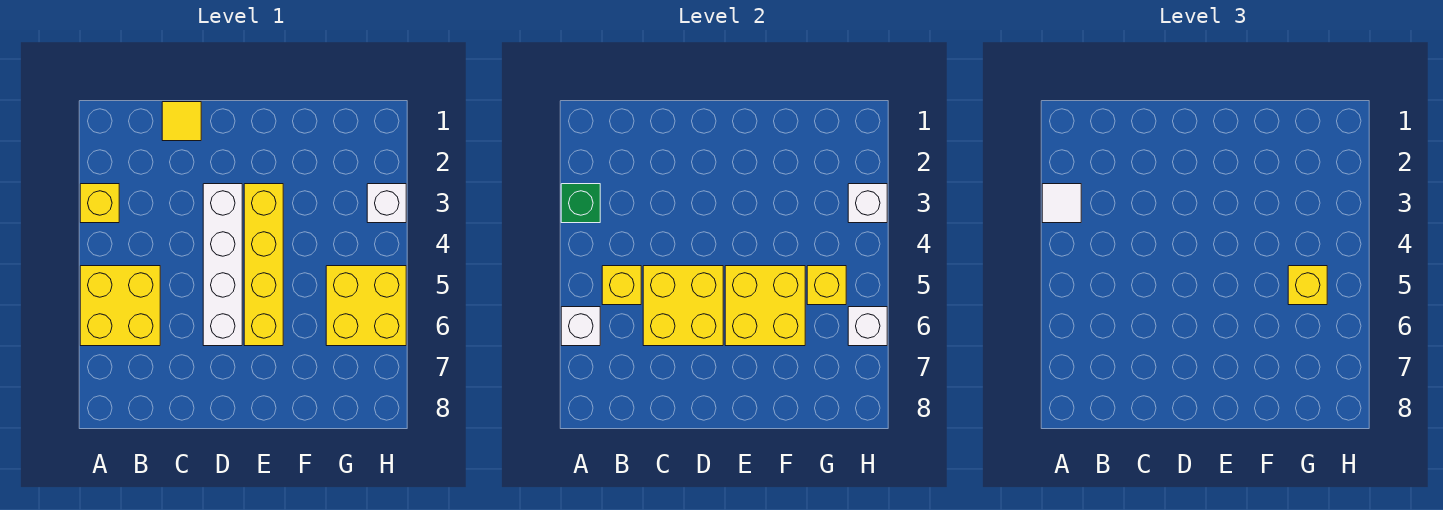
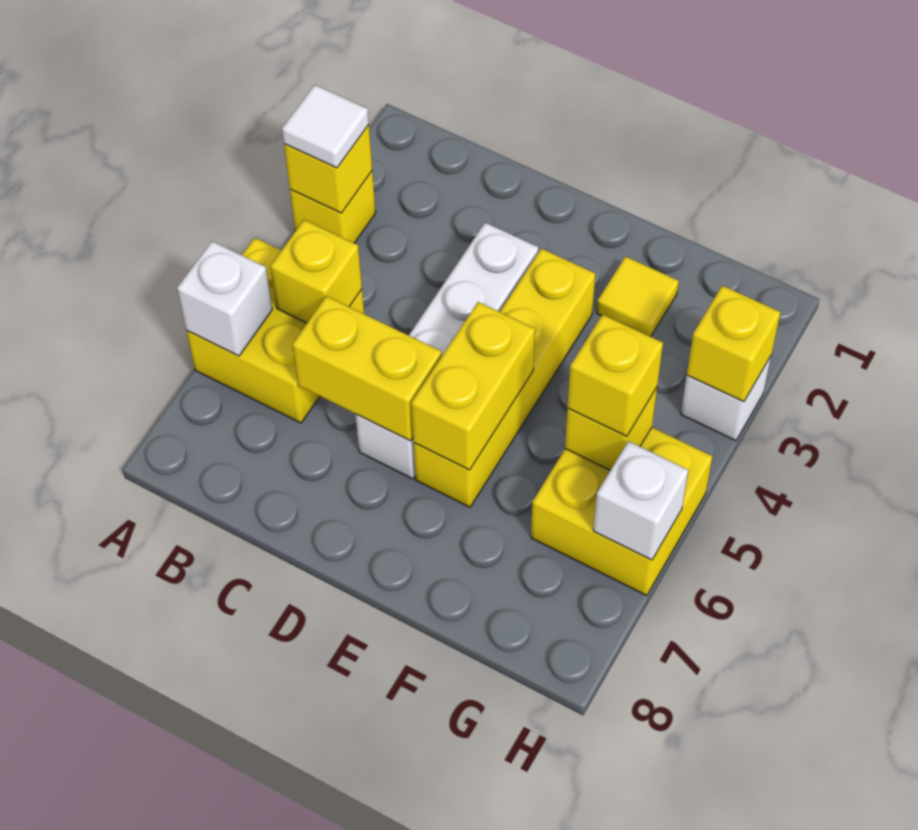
green brick A3 level 2 -> yellow brick A3 level 2
yellow tile C1 level 1 -> yellow tile F2 level 1
yellow brick C5:D6 level 2 -> yellow brick C6:D6 level 2
yellow brick E5:F6 level 2 -> yellow brick E5:E6 level 2
white brick H3 level 2 -> yellow brick H3 level 2

